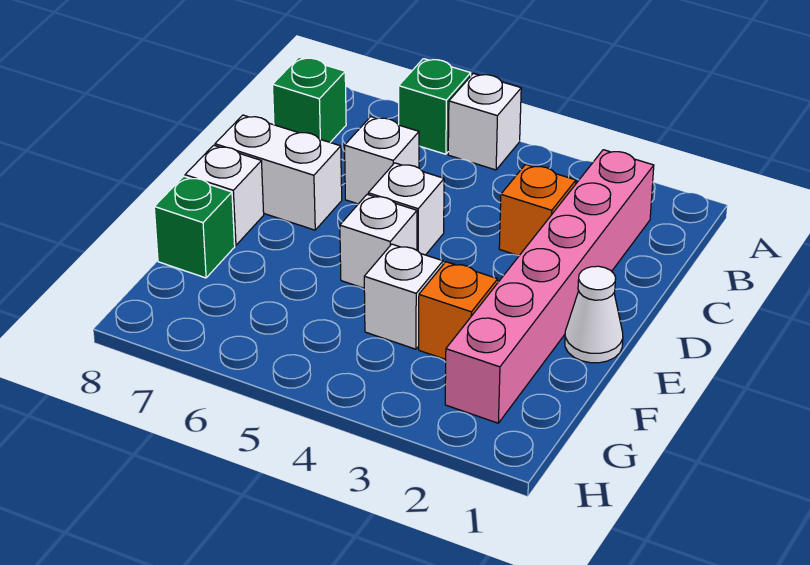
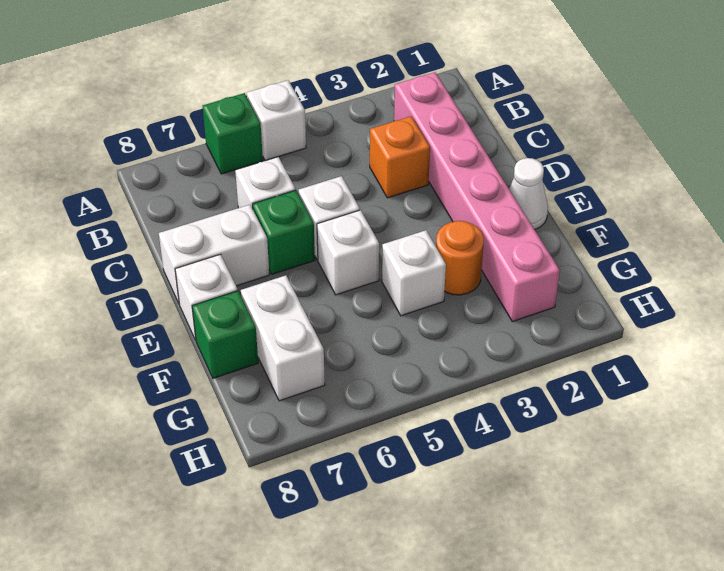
green brick B8 level 1 -> green brick D6 level 1
orange brick F3 level 1 -> orange round brick F3 level 1
none -> white brick F7:G7 level 1

